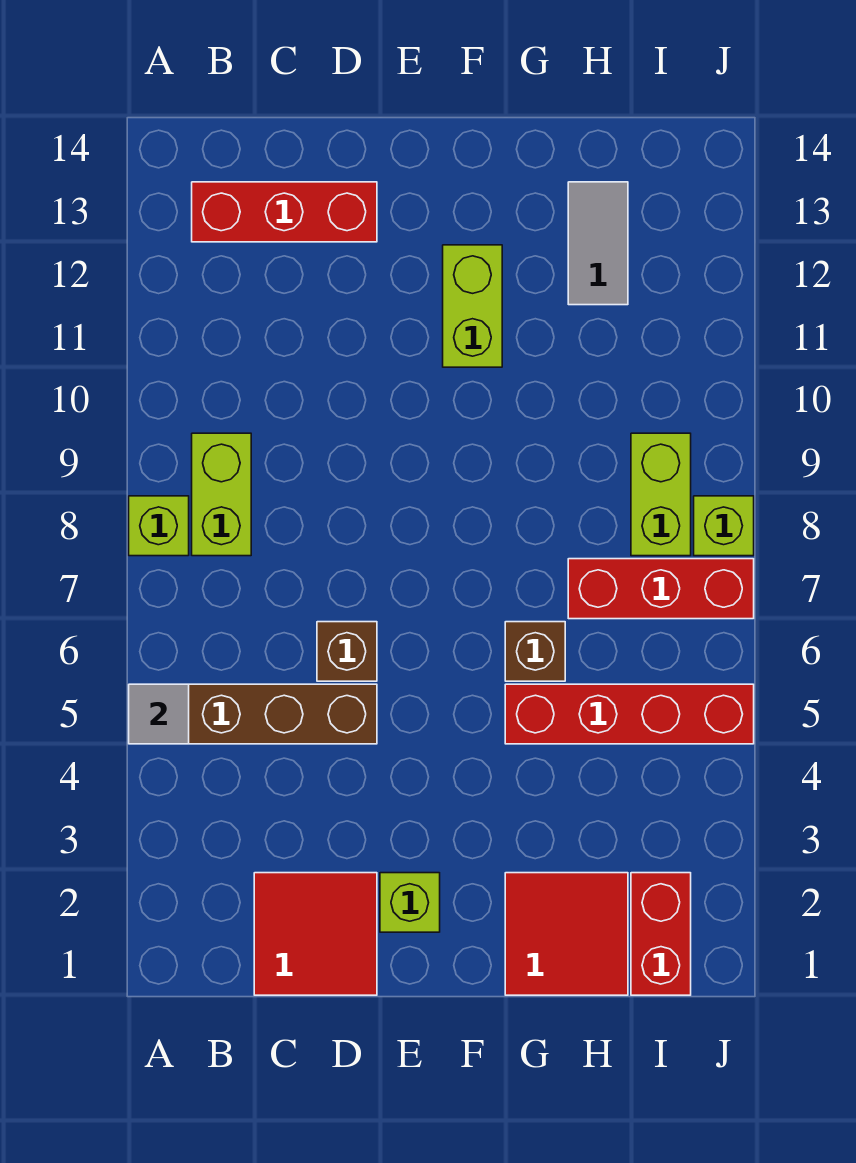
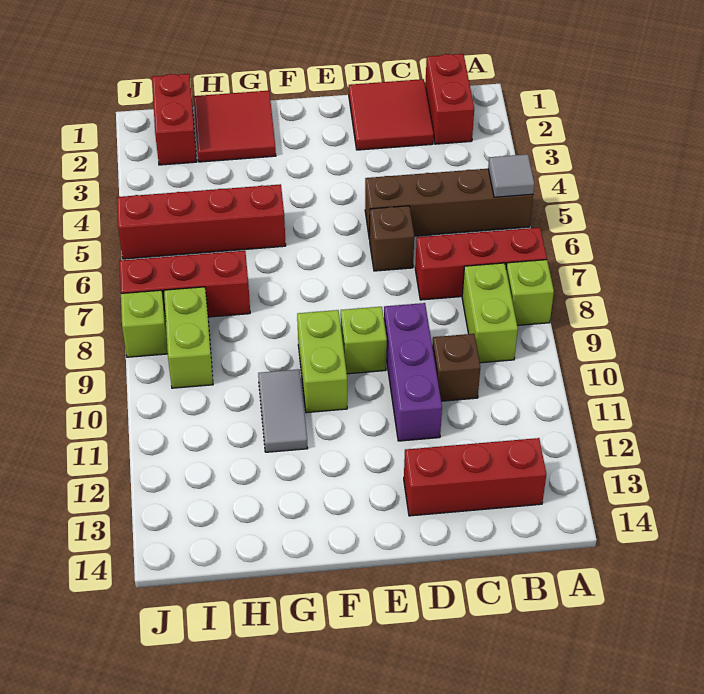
none -> red brick A7:C7 level 1
none -> red brick B1:B2 level 1
none -> purple brick D9:D11 level 1
lime brick E2 level 1 -> lime brick E9 level 1
lime brick F11:F12 level 1 -> lime brick F9:F10 level 1
brown brick G6 level 1 -> brown brick C10 level 1
grey tile H12:H13 level 1 -> grey tile G10:G11 level 1

